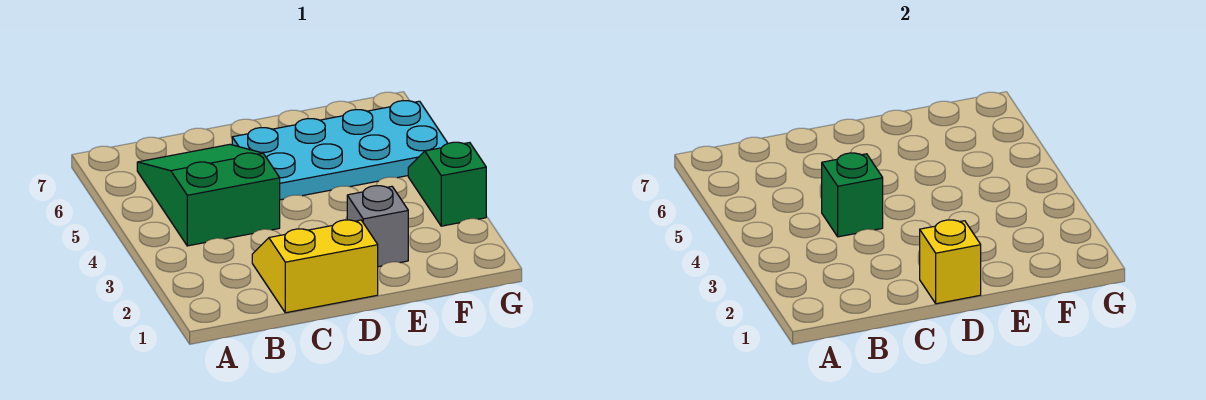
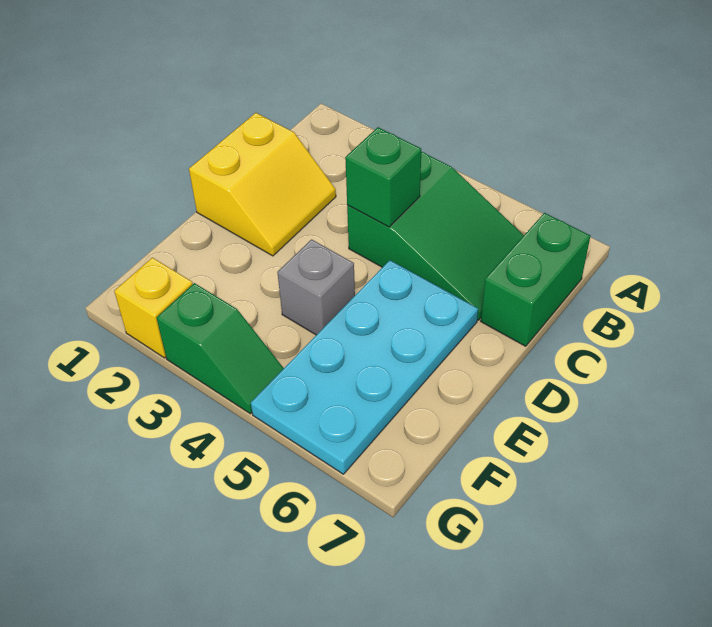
none -> green brick B7:C7 level 1
yellow brick D1 level 2 -> yellow brick G2 level 1
grey brick E2 level 1 -> grey brick E4 level 1

